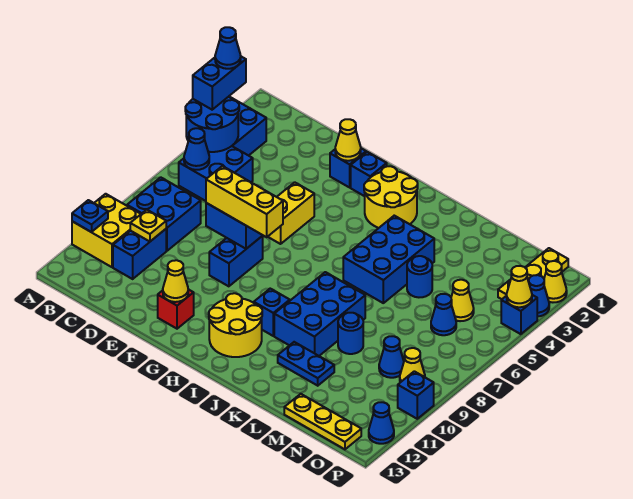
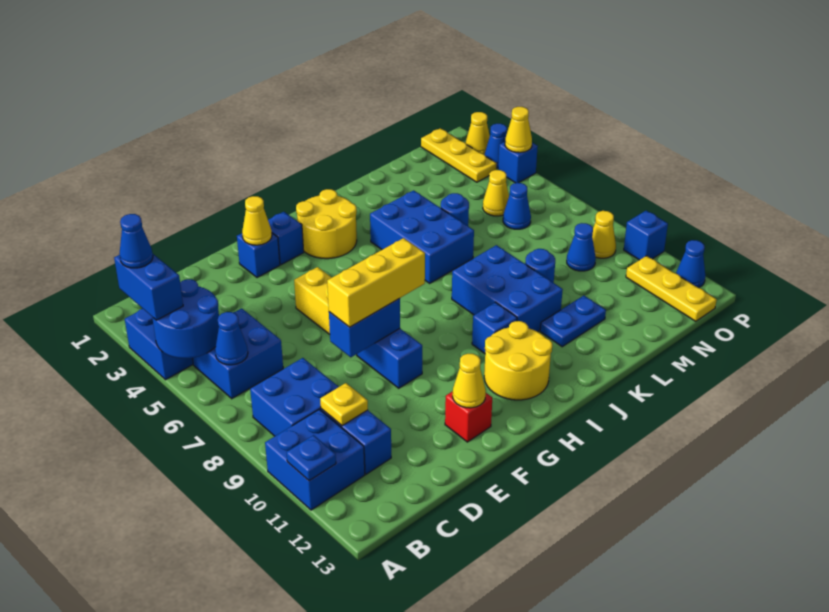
yellow brick A10:B11 level 1 -> blue brick A10:B11 level 1
yellow plate M13:O13 level 1 -> yellow plate O11:O13 level 1

